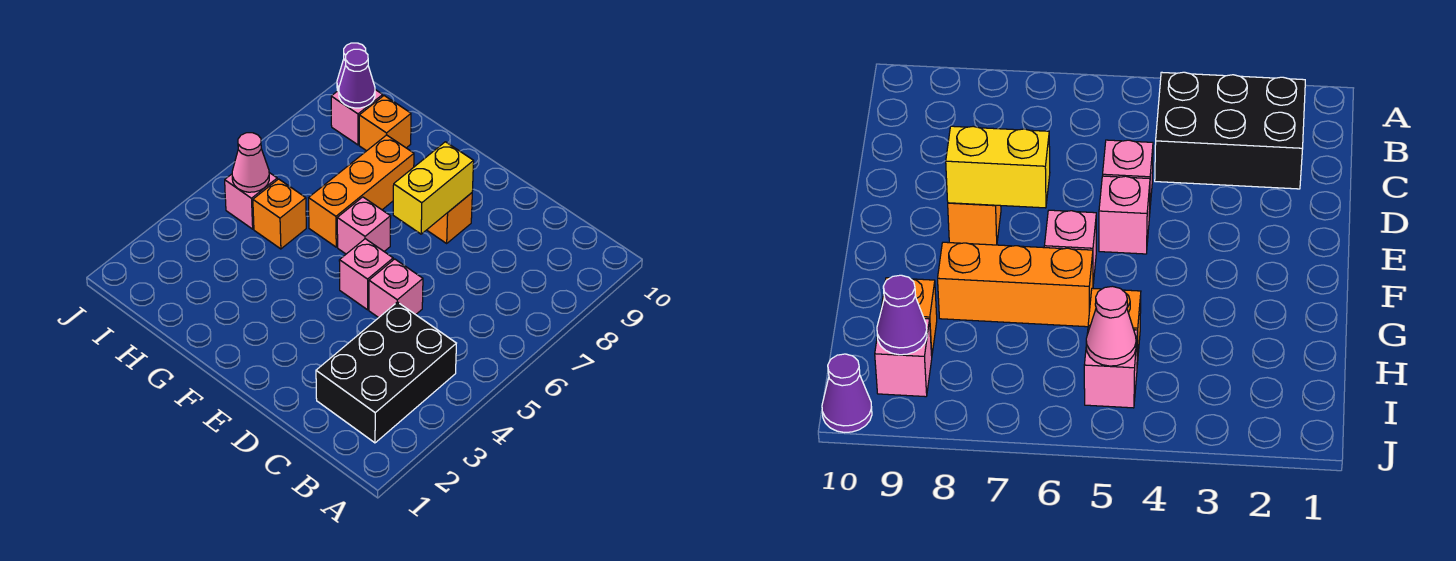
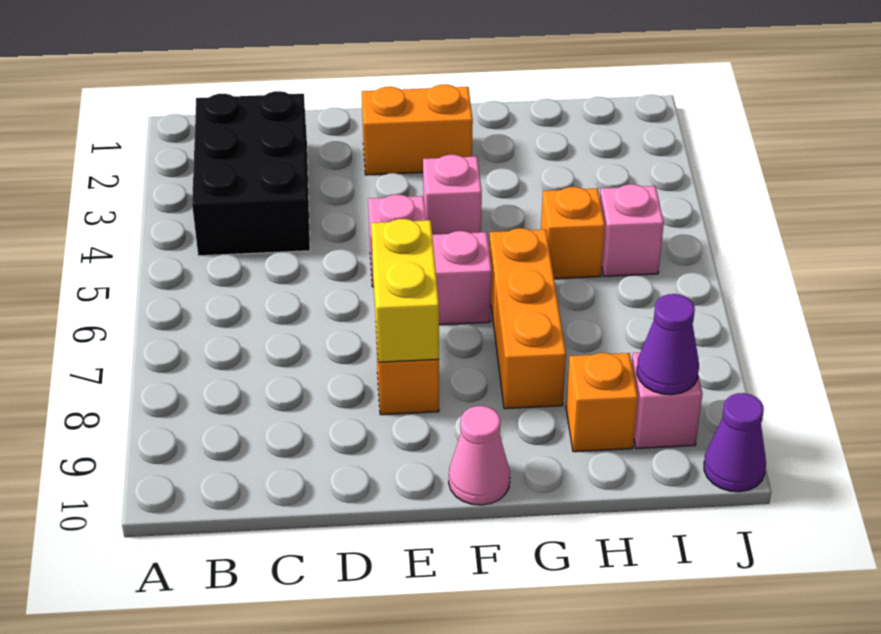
pink brick D5 level 1 -> pink brick F4 level 1
none -> orange brick E2:F2 level 1
pink cone I5 level 2 -> pink cone F10 level 1

